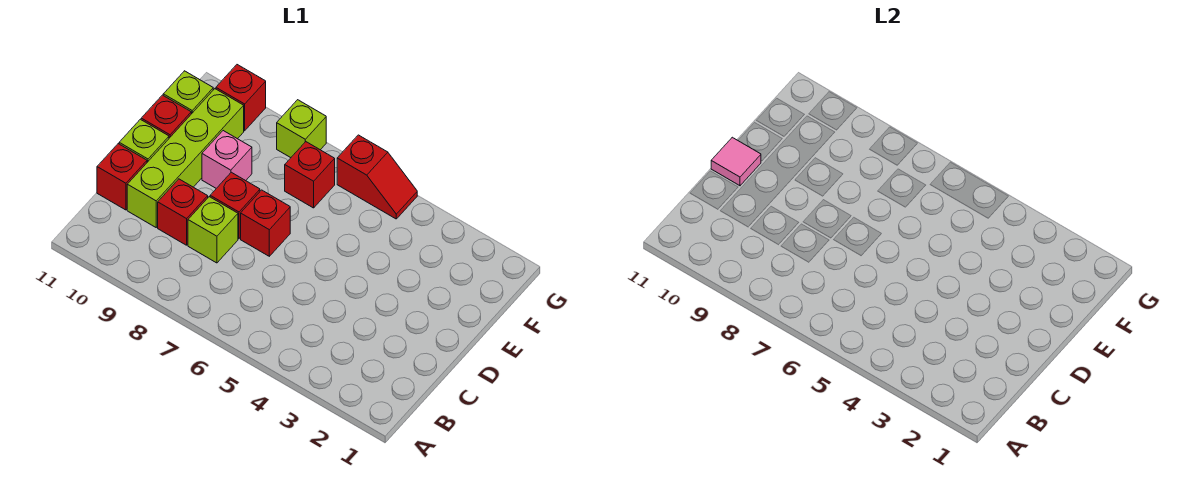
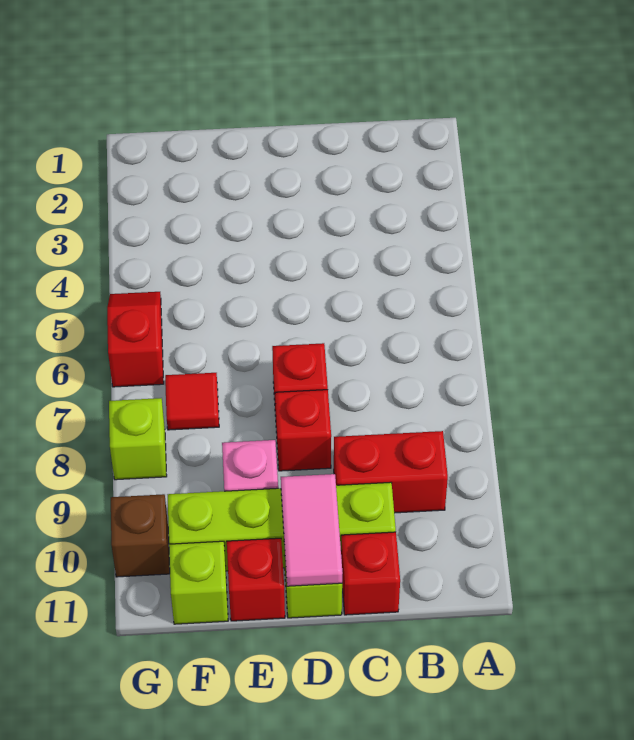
lime brick C8 level 1 -> none
red brick C9 level 1 -> red brick B9:C9 level 1
pink tile D11 level 2 -> pink tile D10:D11 level 2
red brick F7 level 1 -> red tile F7 level 1
red brick G10 level 1 -> brown brick G10 level 1

